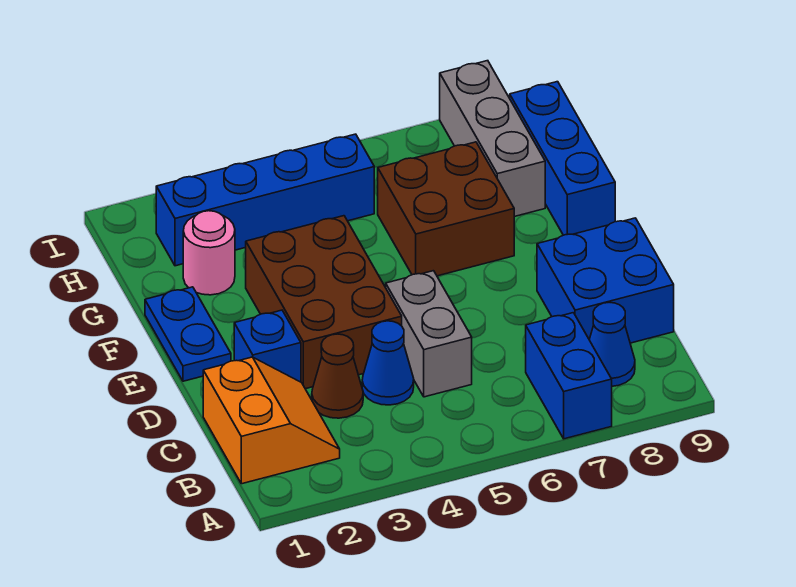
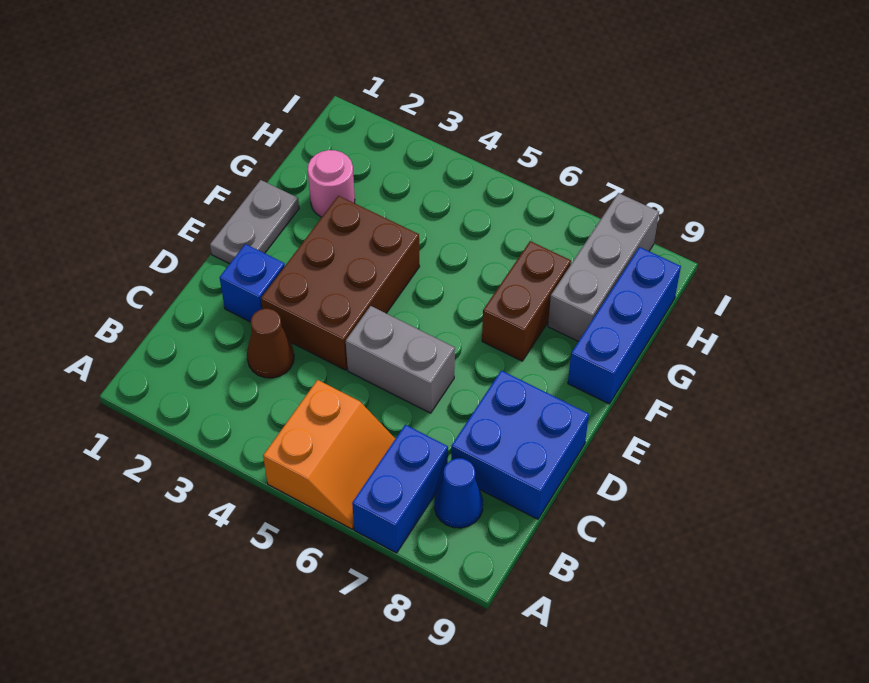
orange slope B1:C2 level 1 top 1 -> orange slope A5:B6 level 1 top 5
blue cone C4 level 1 -> none
grey brick C5:D5 level 1 -> grey brick D5:D6 level 1
blue plate E1:F1 level 1 -> grey plate E1:F1 level 1
brown brick F6:G7 level 1 -> brown brick F7:G7 level 1
blue brick H2:H5 level 1 -> none

